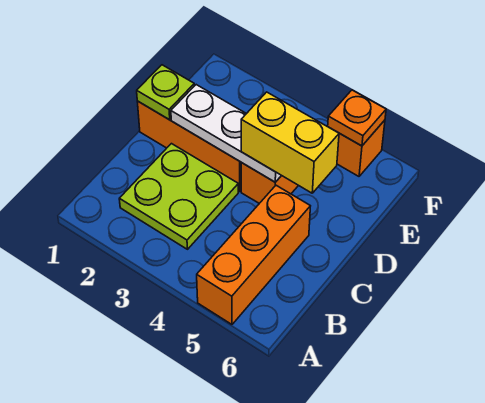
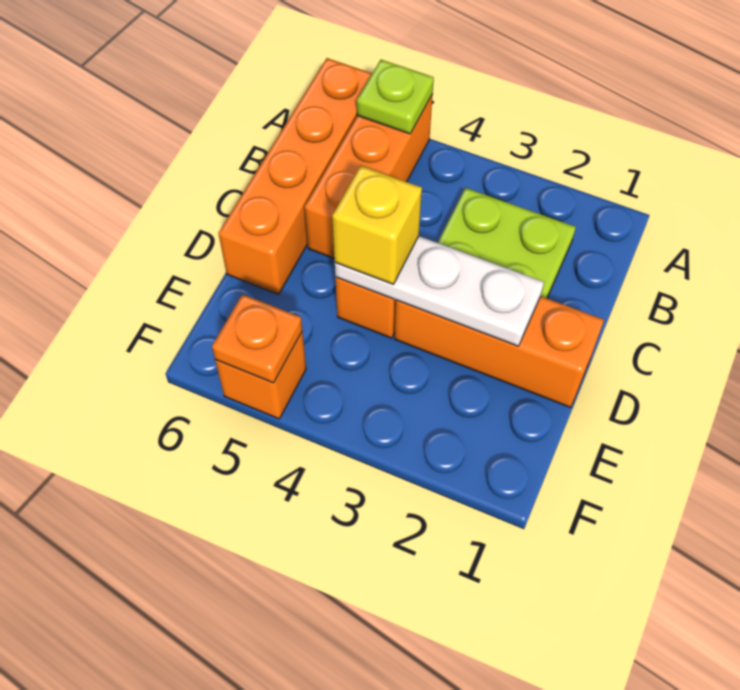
none -> orange brick A6:D6 level 1
lime plate D1 level 2 -> lime plate A5 level 2
yellow brick D4:D5 level 3 -> yellow brick D4 level 3

